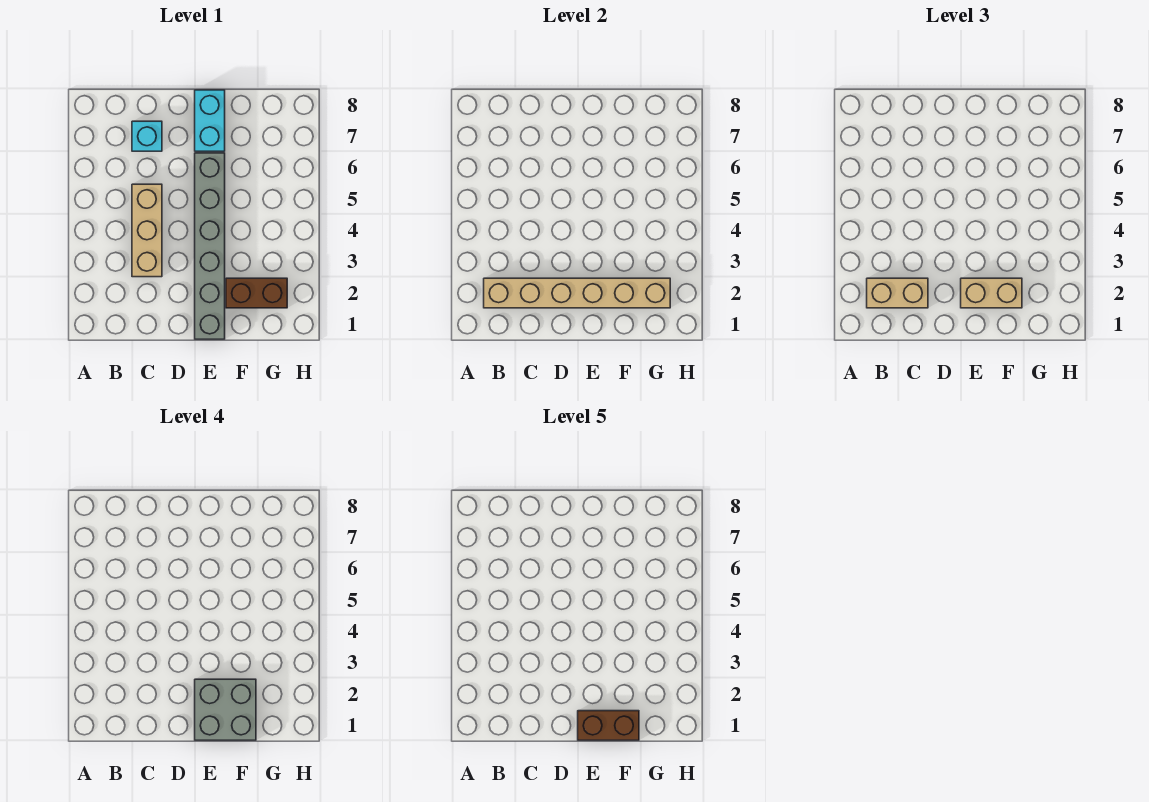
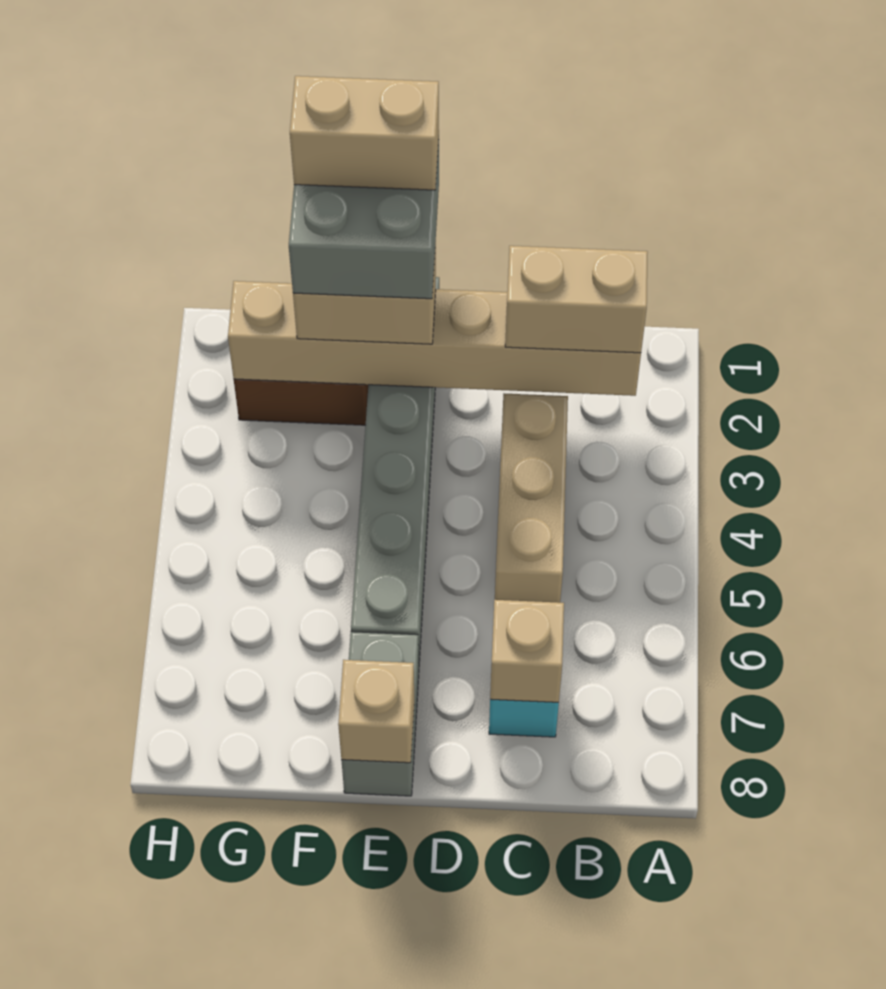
none -> tan brick C7 level 2
brown brick E1:F1 level 5 -> tan brick E1:F1 level 5
cyan brick E7:E8 level 1 -> grey brick E7:E8 level 1
none -> tan brick E8 level 2

